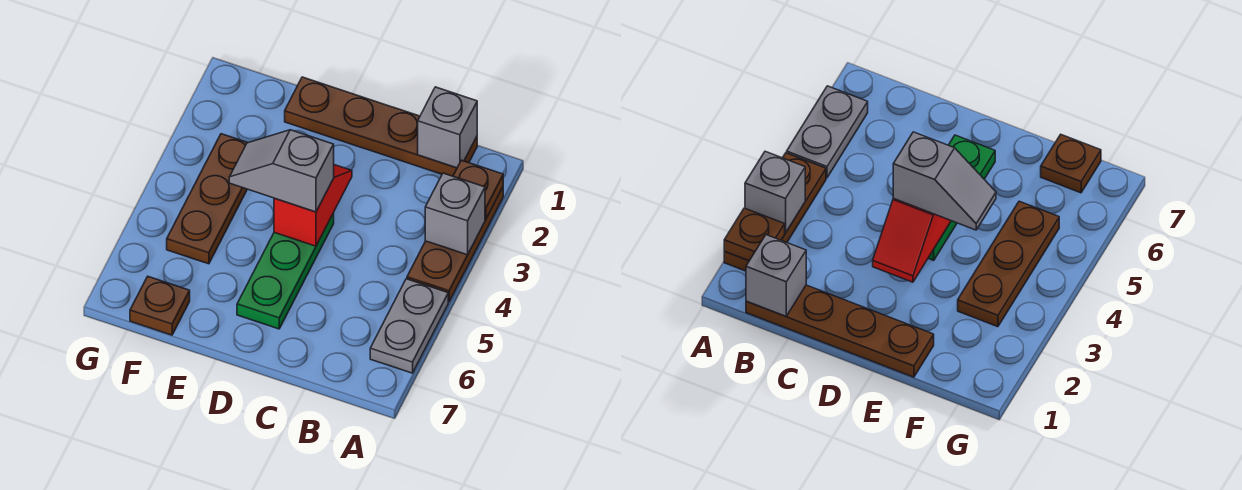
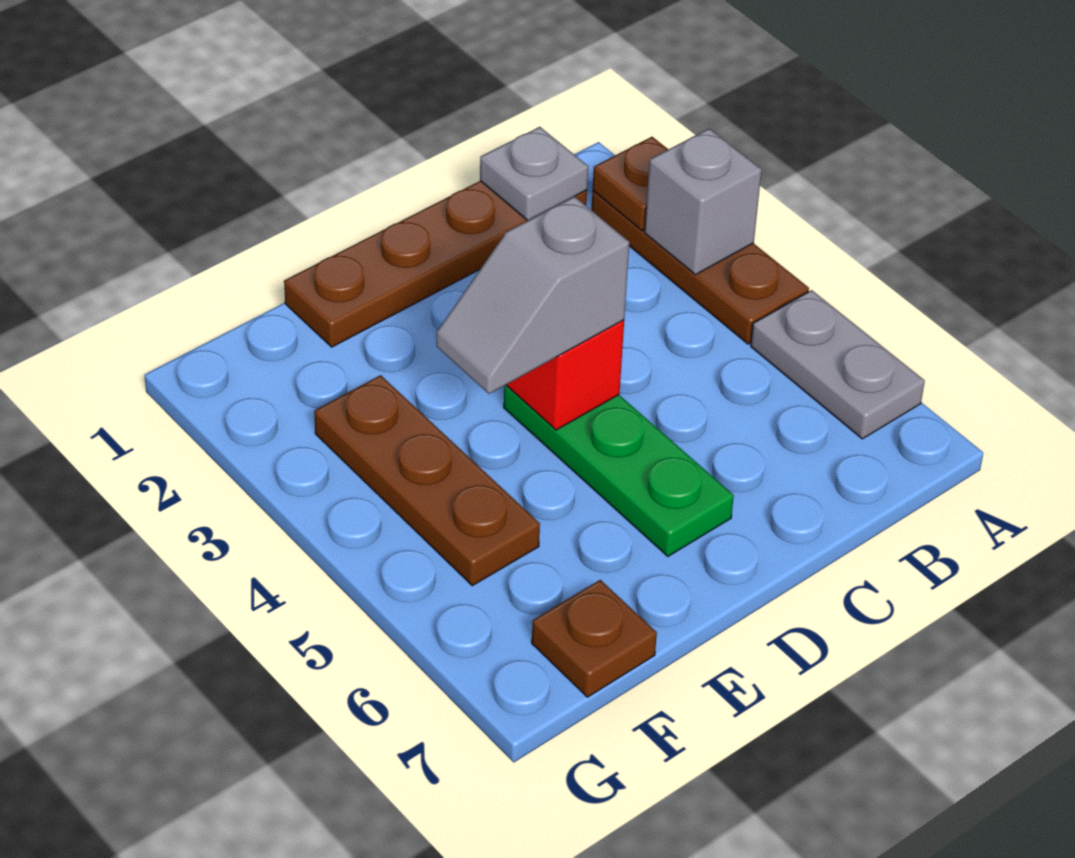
grey brick B1 level 2 -> grey plate B1 level 2

